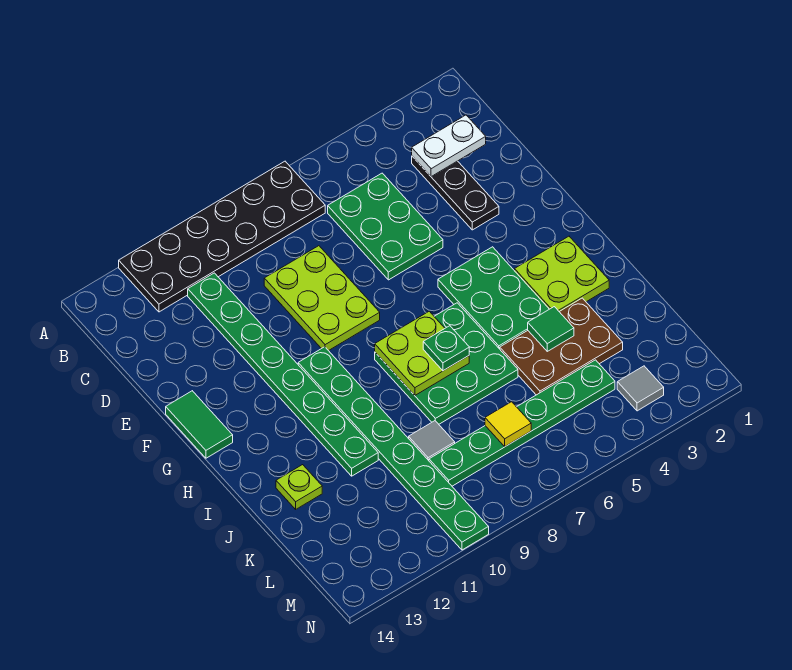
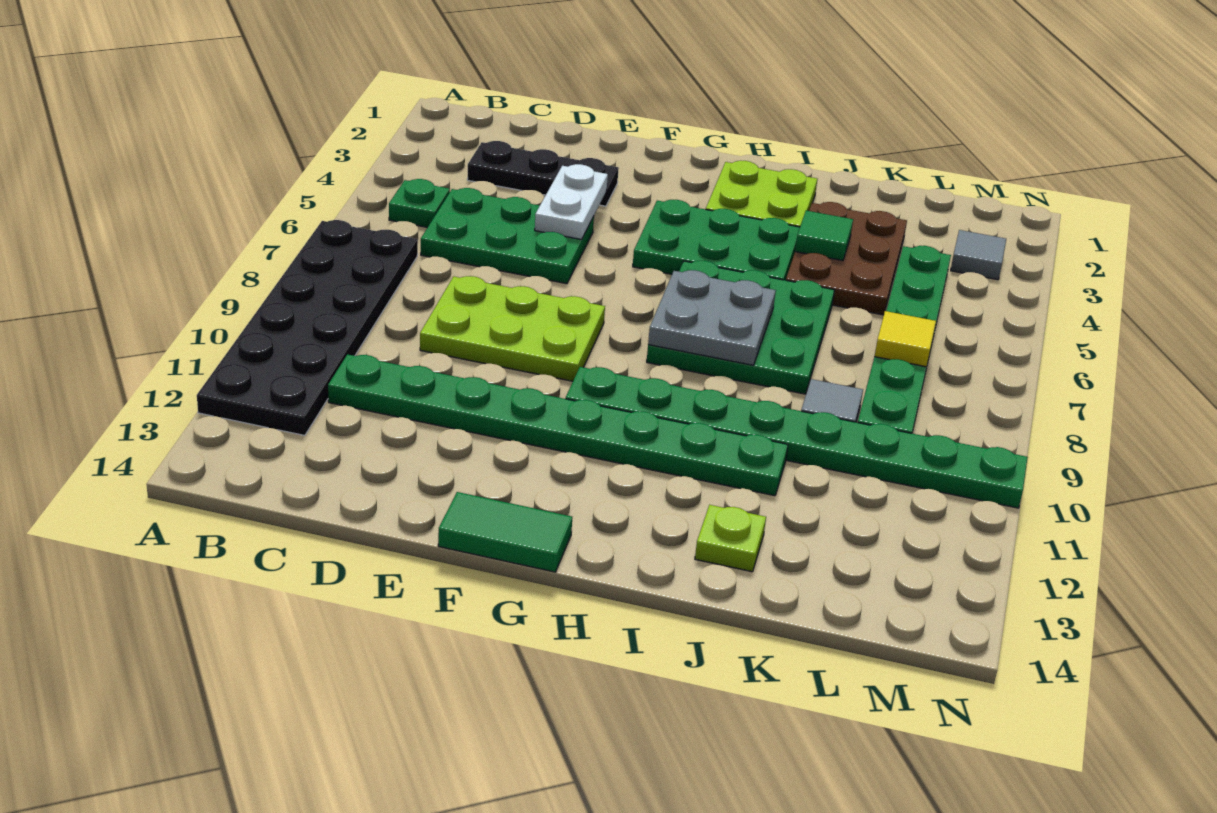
white plate C2:C3 level 2 -> white plate E4:E5 level 2
lime plate H7:I8 level 2 -> grey plate H7:I8 level 2
green plate I7 level 3 -> green plate B5 level 1

